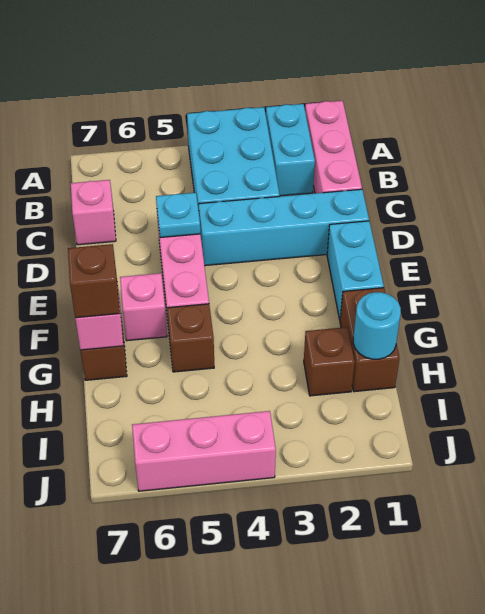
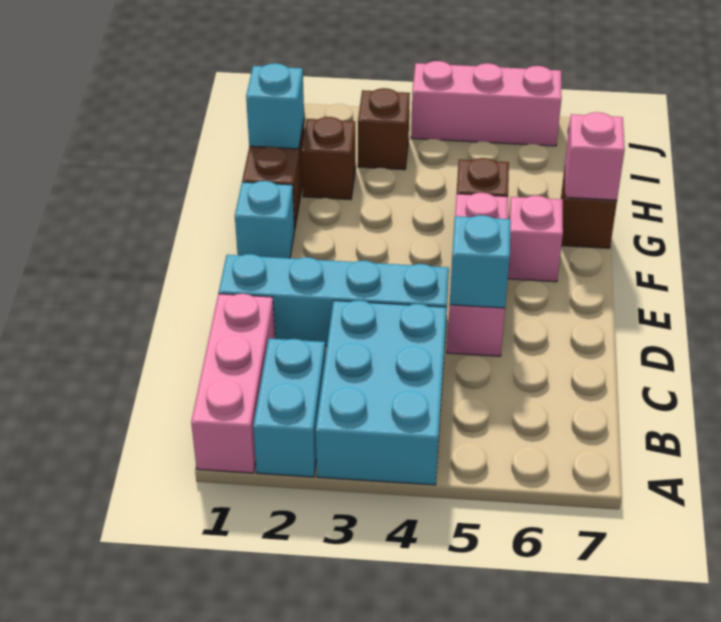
pink brick C7 level 1 -> none
cyan plate D5 level 2 -> cyan brick D5 level 2
cyan brick E1:F1 level 1 -> cyan brick F1 level 1
brown brick G7 level 3 -> brown brick I3 level 1
cyan round brick H1 level 2 -> cyan brick H1 level 2

